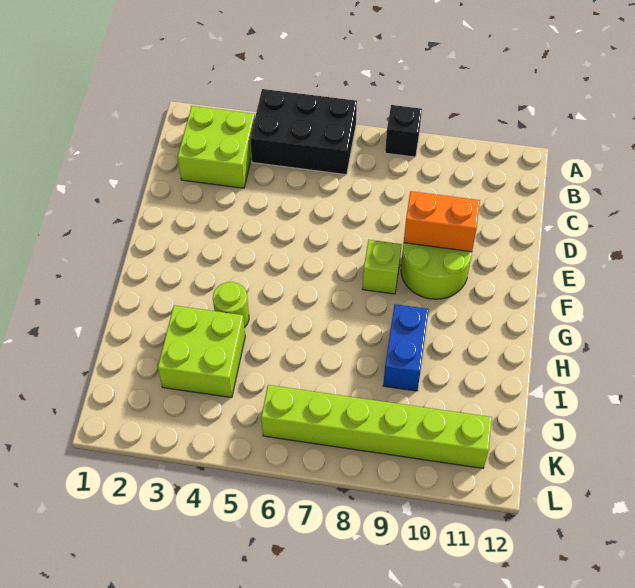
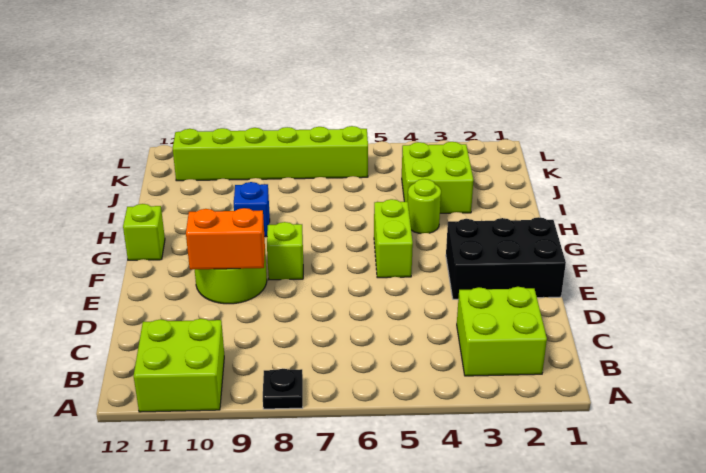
black brick A4:B6 level 1 -> black brick E1:F3 level 1
black brick A8 level 1 -> black plate A8 level 1
none -> lime brick A10:B11 level 1
none -> lime brick F5:G5 level 1
none -> lime brick G12 level 1
blue brick H9:I9 level 1 -> blue brick H9 level 1

